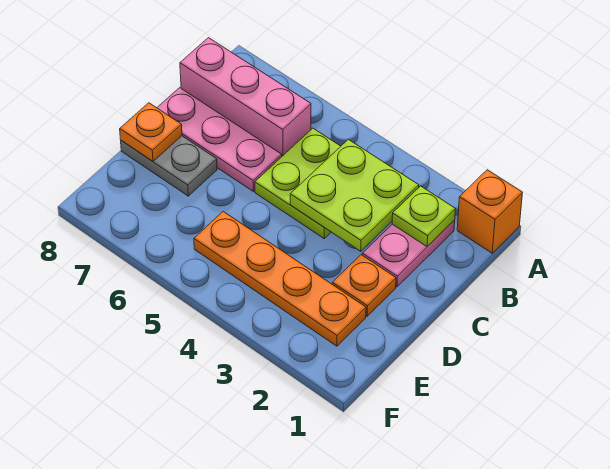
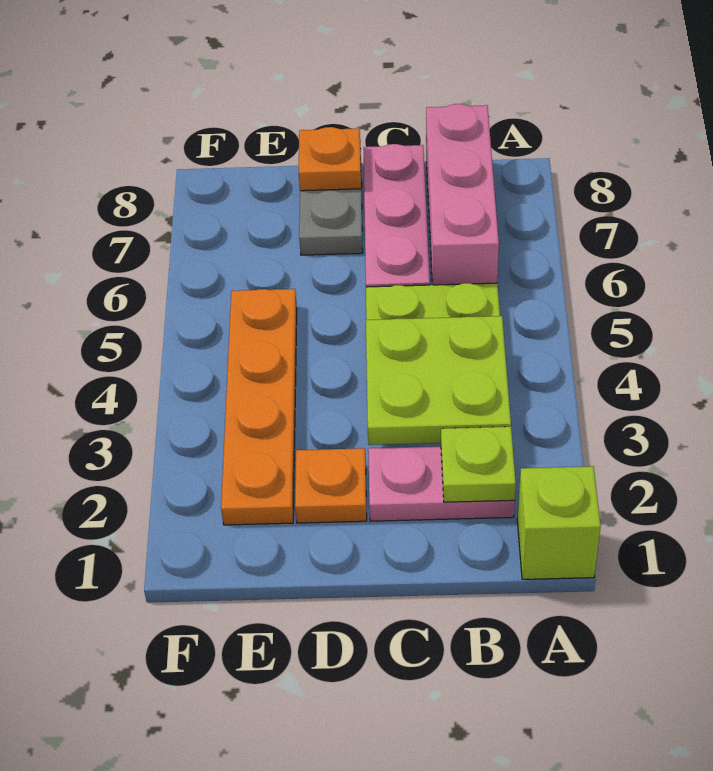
orange brick A1 level 1 -> lime brick A1 level 1

